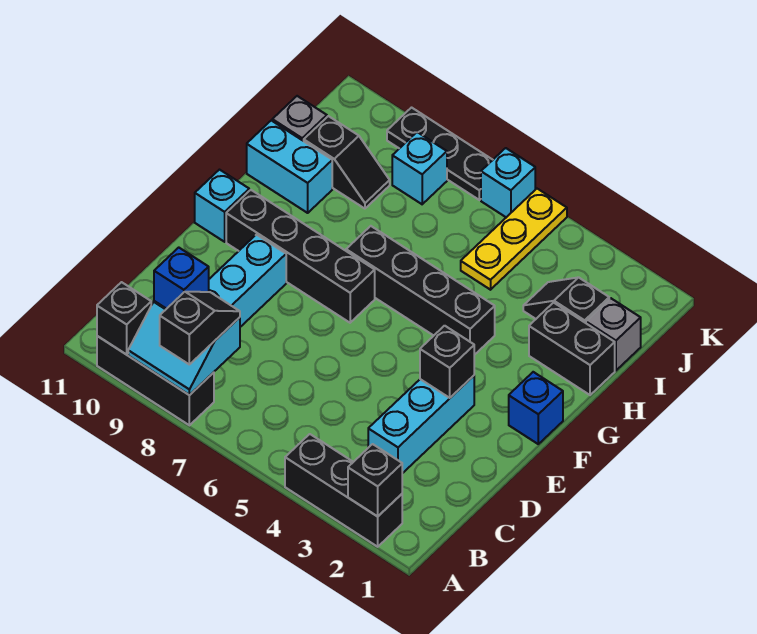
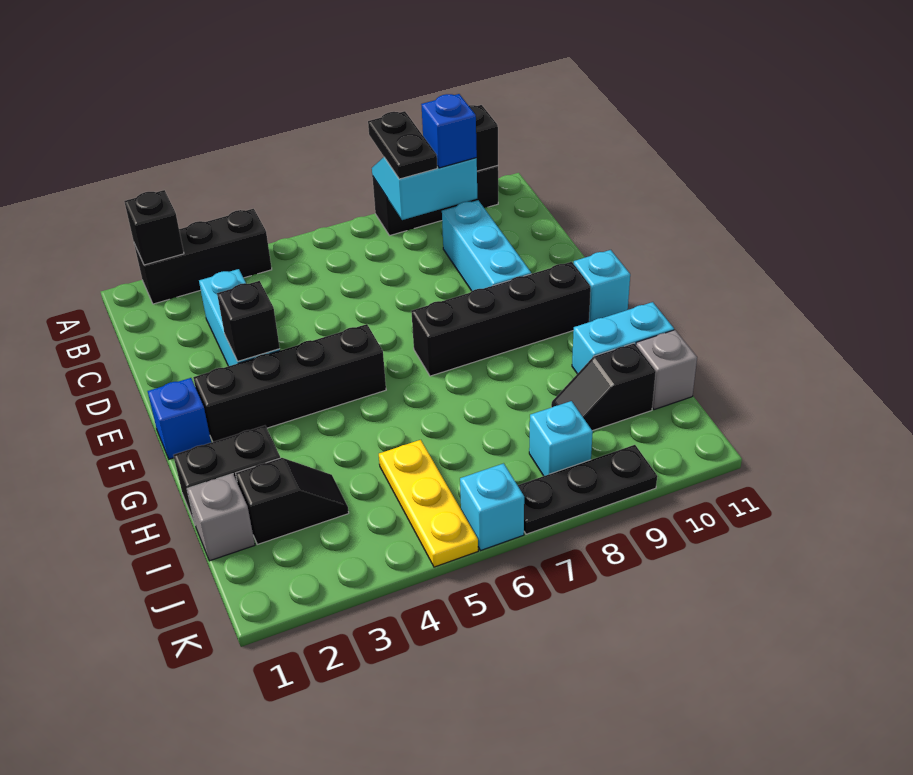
black slope A8:B8 level 3 top A -> black plate A8:B8 level 3
black brick G4:G7 level 1 -> black brick F2:F5 level 1

